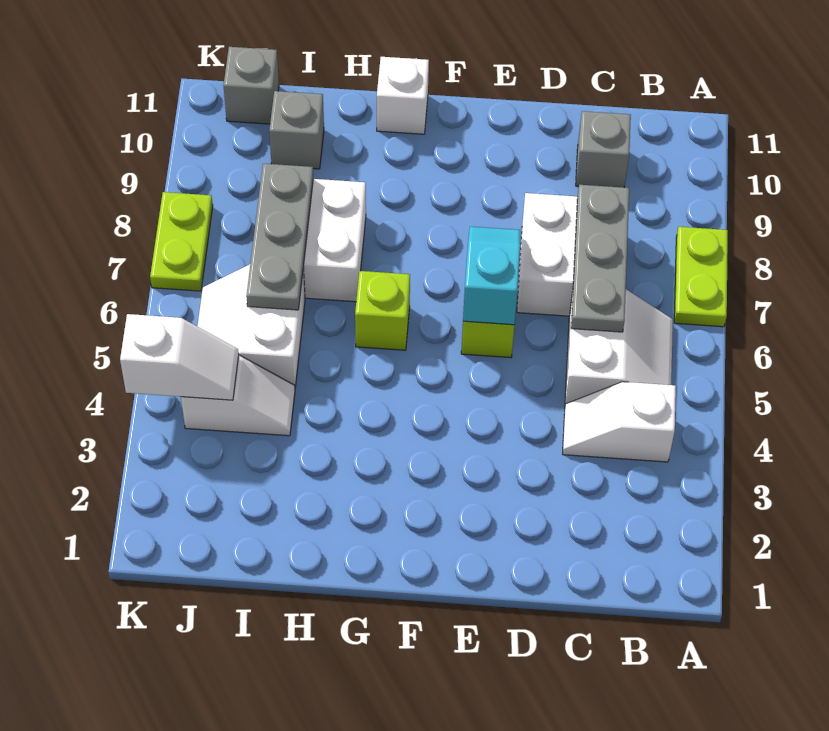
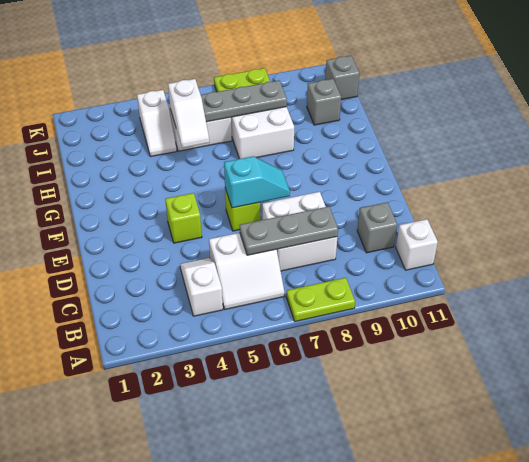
lime brick G6 level 1 -> lime brick E4 level 1
white brick G11 level 1 -> white brick B11 level 1
white slope J4:K4 level 2 top K -> white slope H5:I5 level 2 top I

